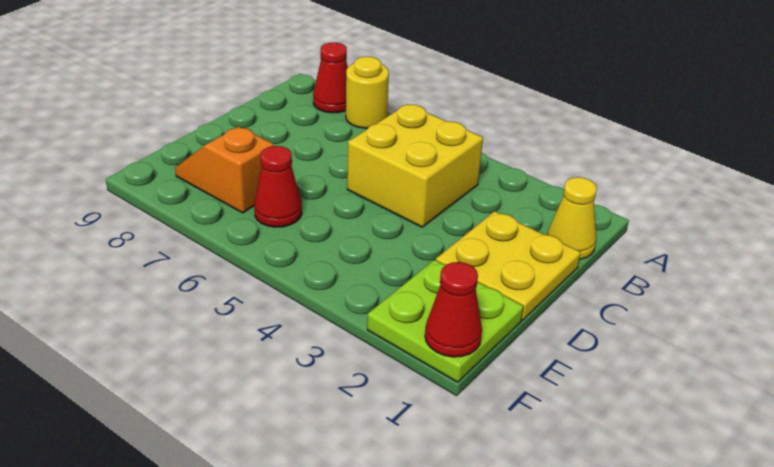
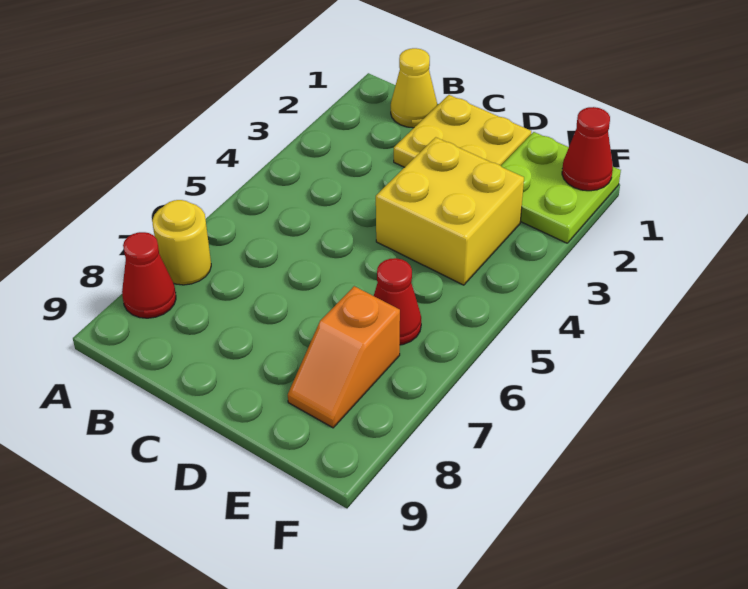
yellow brick B4:C5 level 1 -> yellow brick D3:E4 level 1

